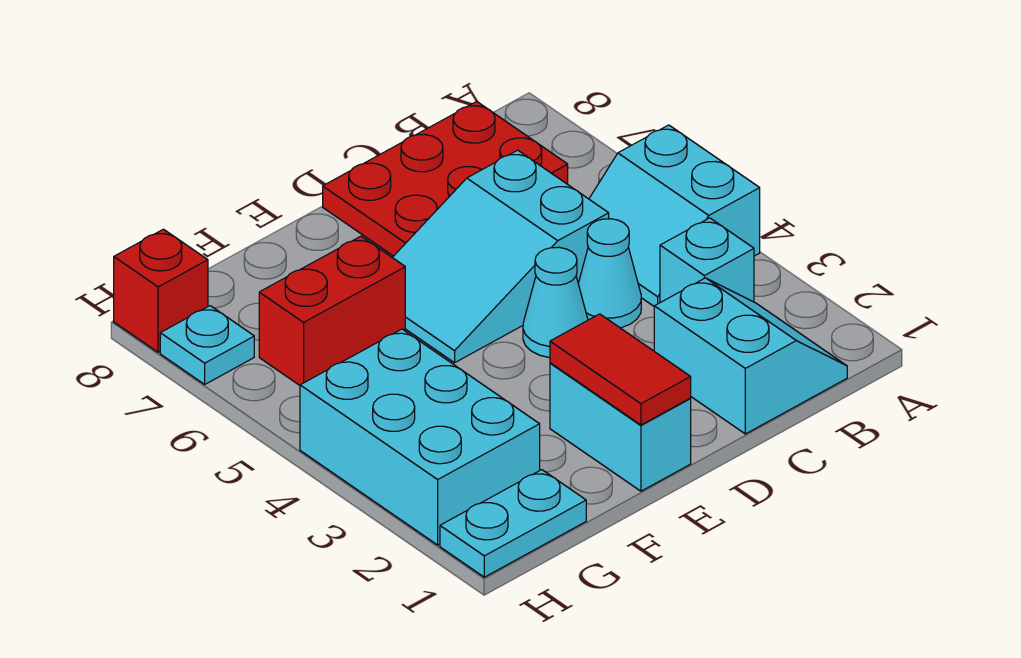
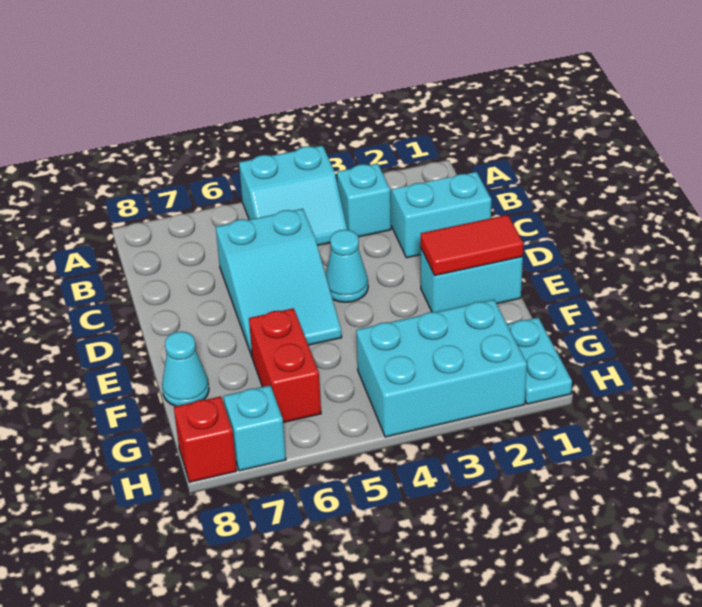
red plate B7:D8 level 1 -> none
cyan cone C4 level 1 -> cyan cone F8 level 1
cyan plate H7 level 1 -> cyan brick H7 level 1

